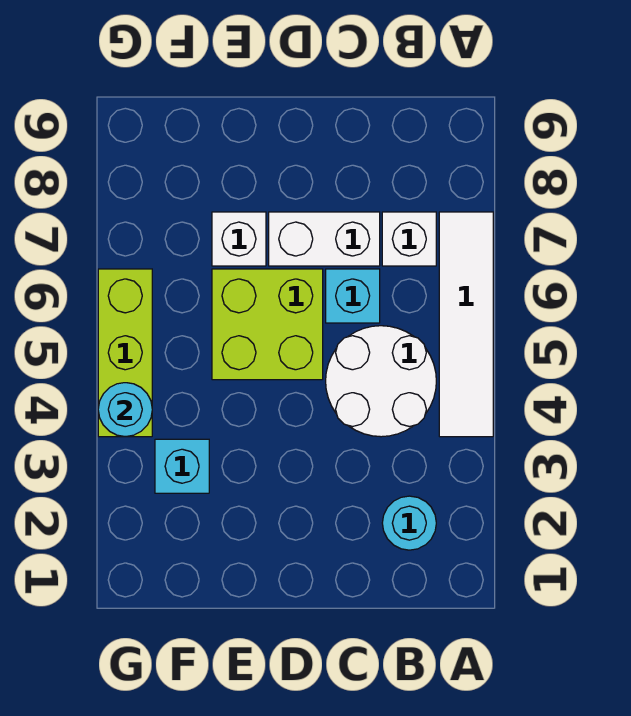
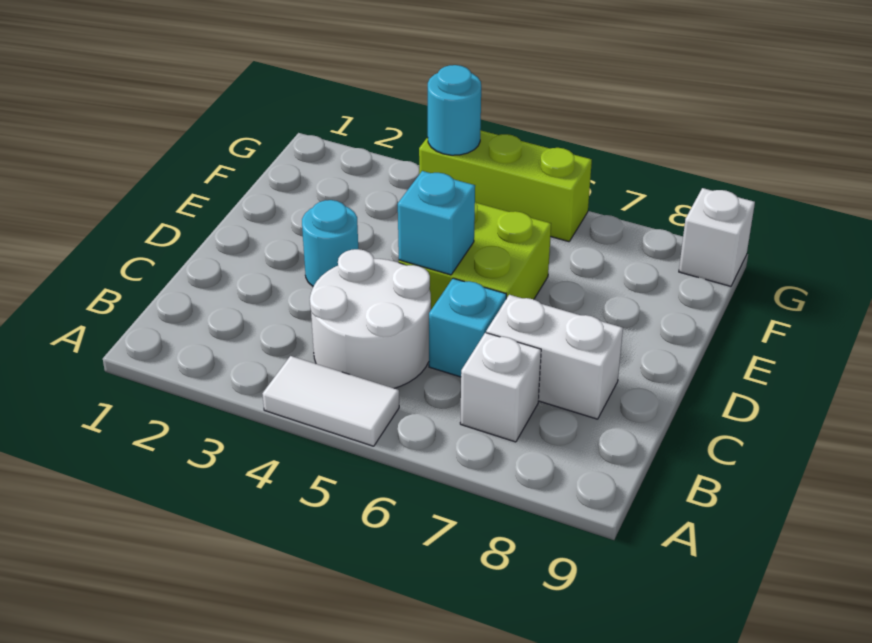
white tile A4:A7 level 1 -> white tile A4:A5 level 1
cyan round brick B2 level 1 -> cyan round brick D3 level 1
white brick C7:D7 level 1 -> white brick C7:C8 level 1
white brick E7 level 1 -> white brick G9 level 1
cyan brick F3 level 1 -> cyan brick D5 level 2

